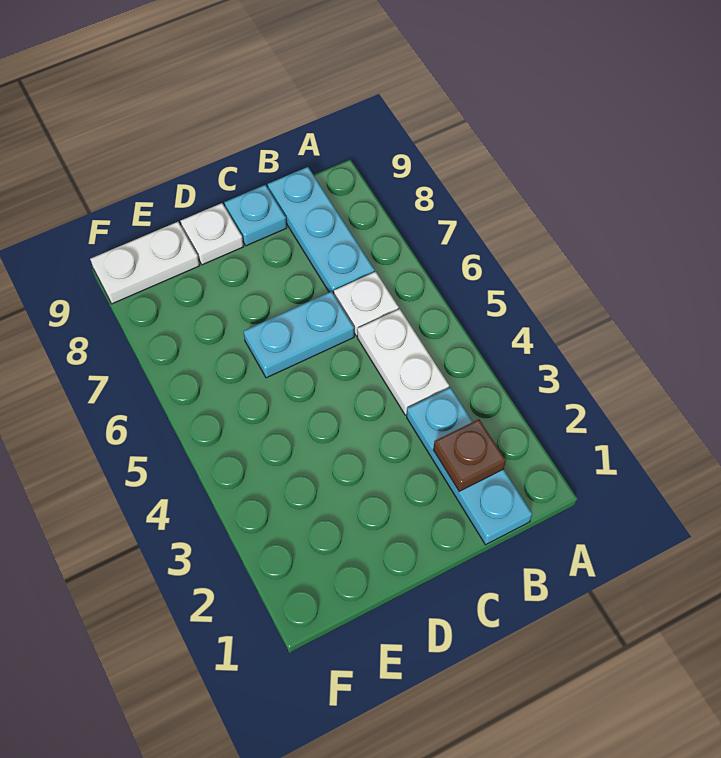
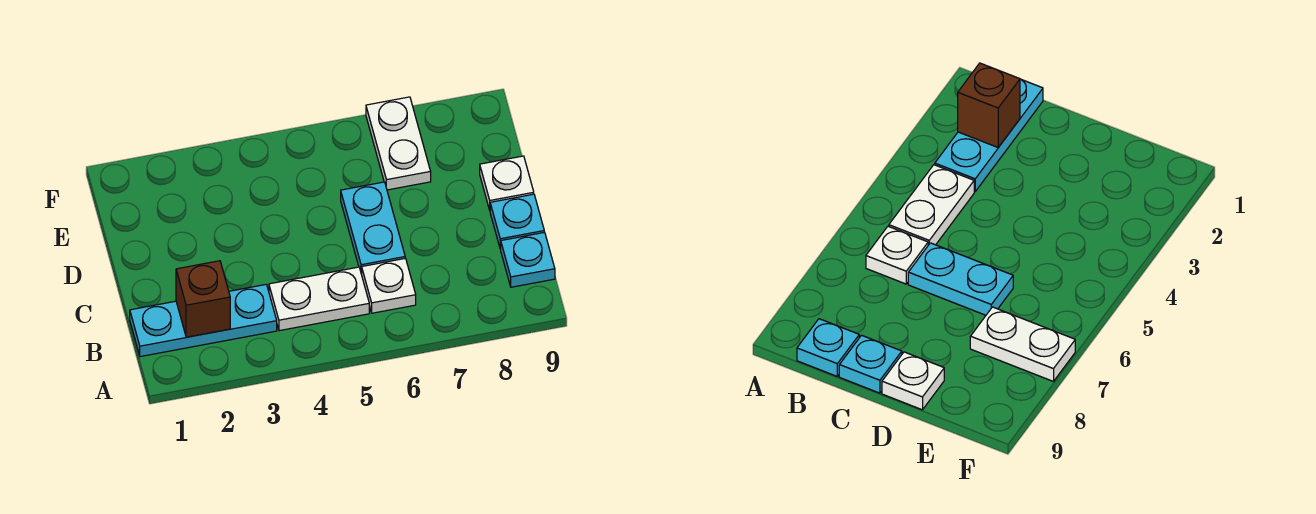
brown plate B2 level 2 -> brown brick B2 level 2
cyan plate B7:B9 level 1 -> cyan plate B9 level 1
white plate E9:F9 level 1 -> white plate E7:F7 level 1

